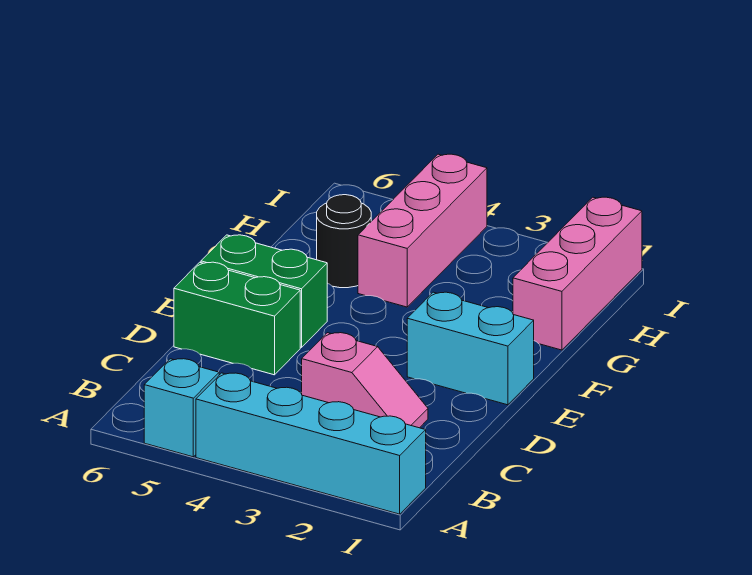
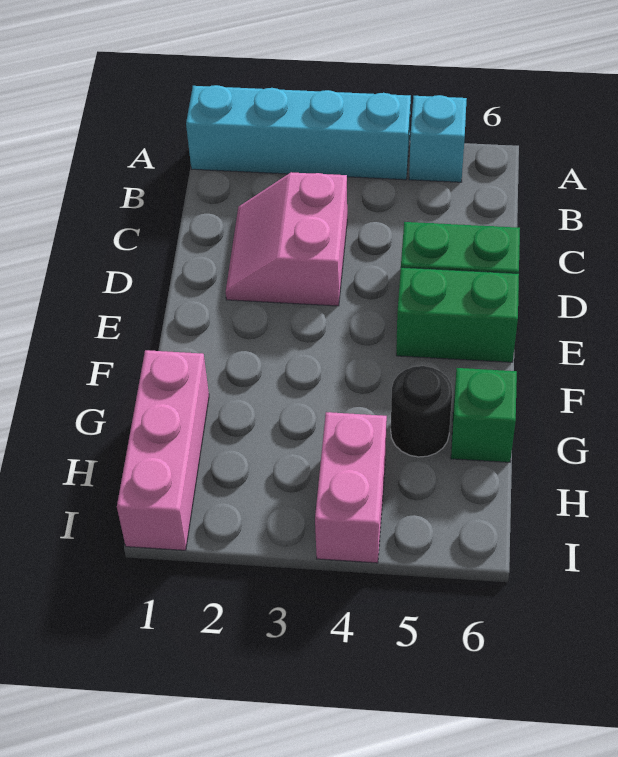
pink slope C2:C3 level 1 top 3 -> pink slope C2:D3 level 1 top 3
cyan brick E1:E2 level 1 -> none
pink brick G4:I4 level 1 -> pink brick H4:I4 level 1
none -> green brick G6 level 1

